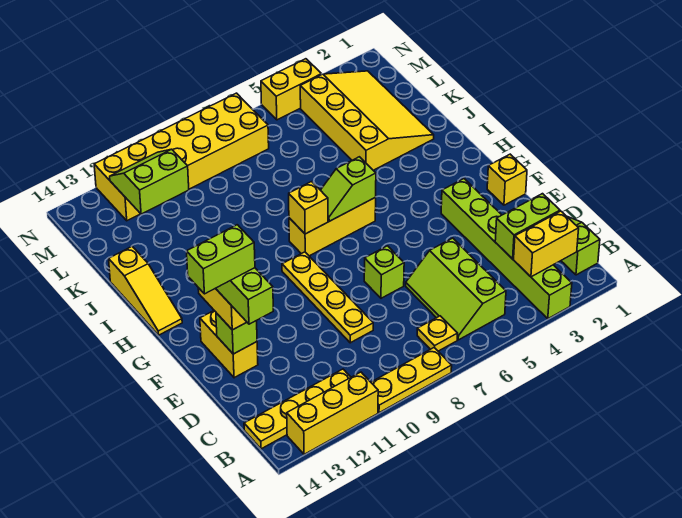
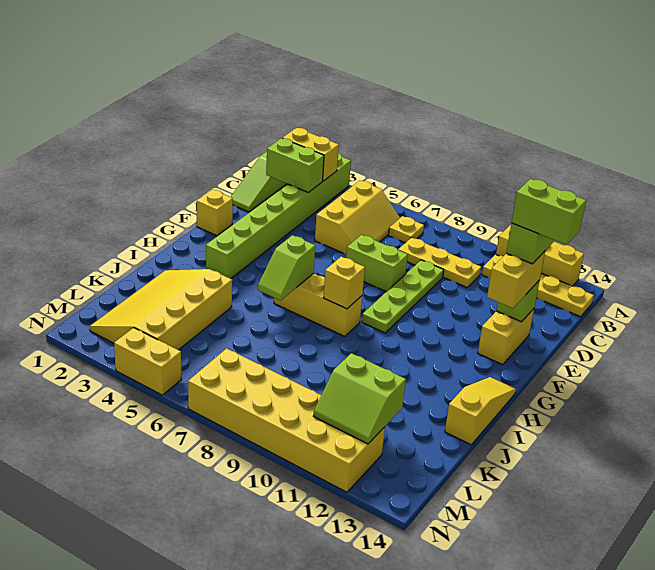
lime brick A3:F3 level 1 -> lime brick A3:H3 level 1
yellow plate A8:A10 level 1 -> yellow plate C8:C10 level 1
lime slope B5:D6 level 1 top 5 -> yellow slope B5:D6 level 1 top 5
yellow plate D9:G9 level 1 -> lime plate D9:G9 level 1
lime brick E7 level 1 -> lime brick E7:E8 level 1
lime slope H6:H7 level 2 top 6 -> lime slope H6:I6 level 2 top H

